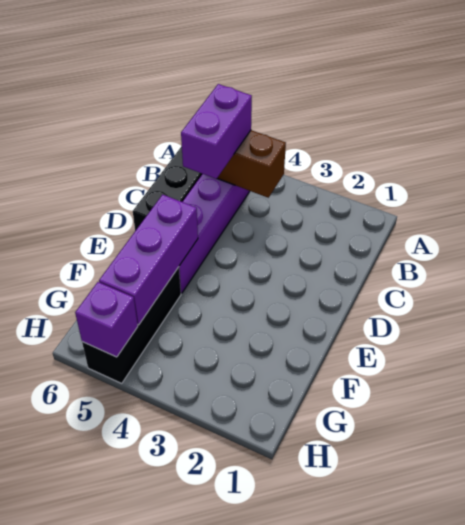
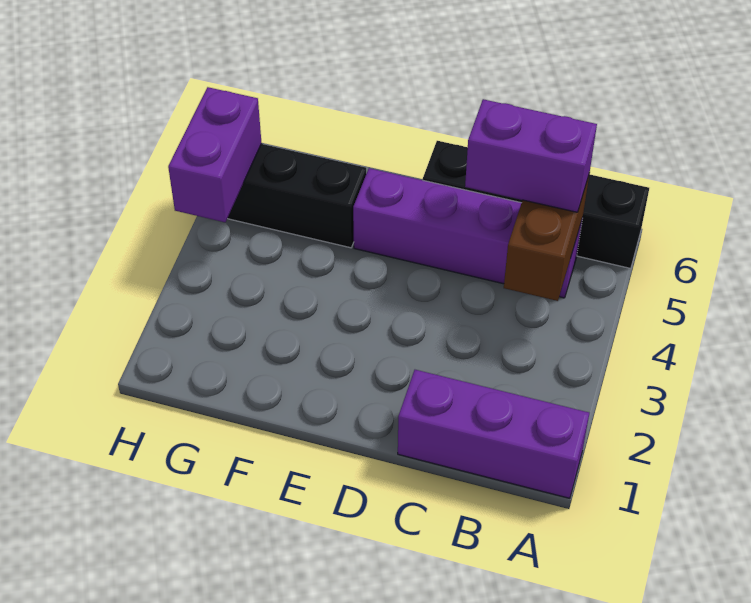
purple brick E5:G5 level 2 -> purple brick A1:C1 level 1
purple brick H5 level 2 -> purple brick H4:H5 level 2

